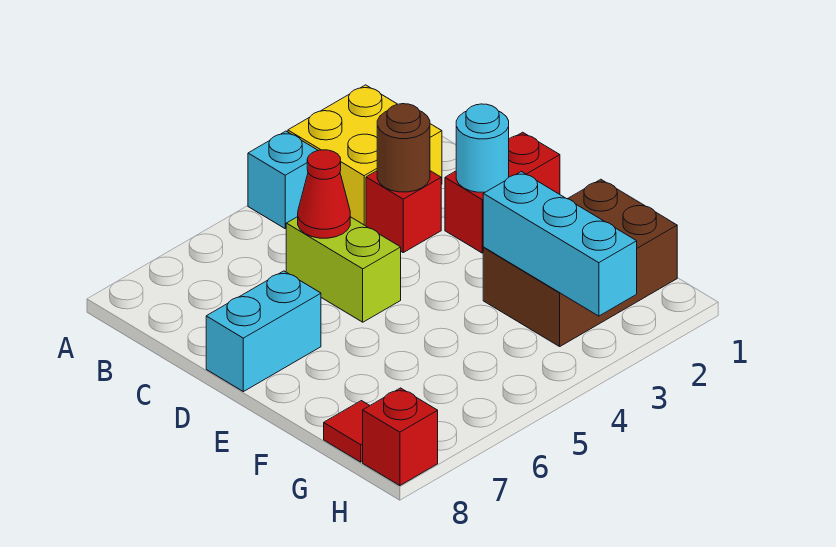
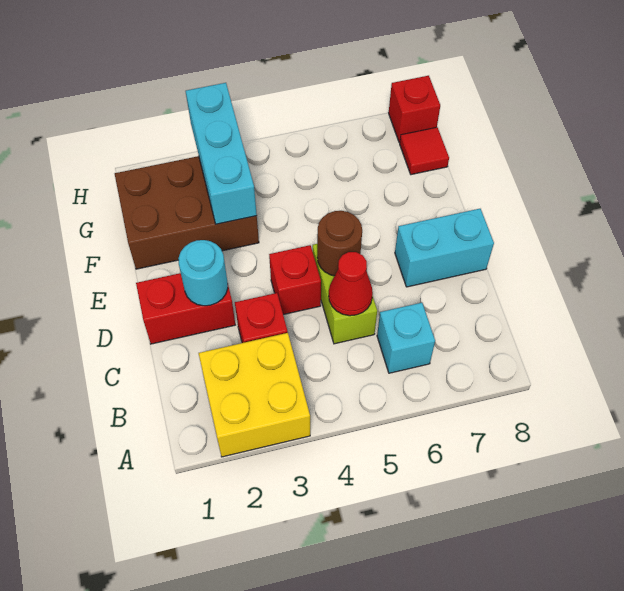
cyan brick A4 level 1 -> cyan brick B6 level 1
brown round brick C3 level 2 -> brown round brick D5 level 2
none -> red brick D4 level 1

